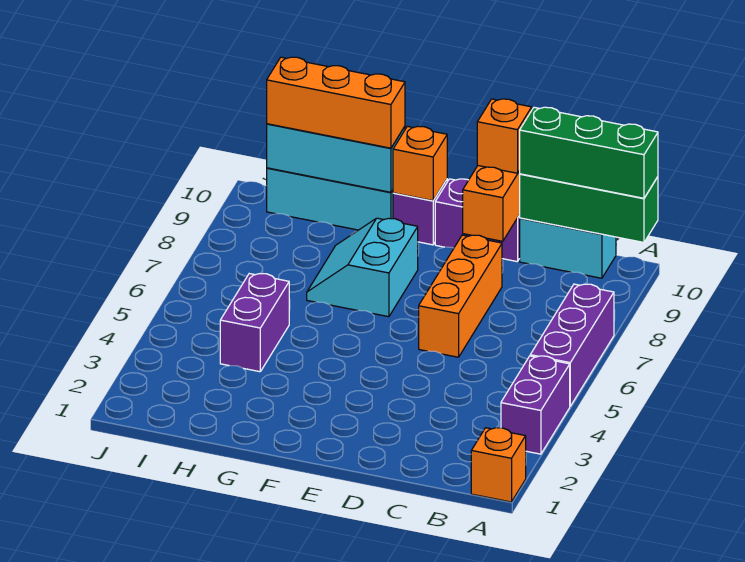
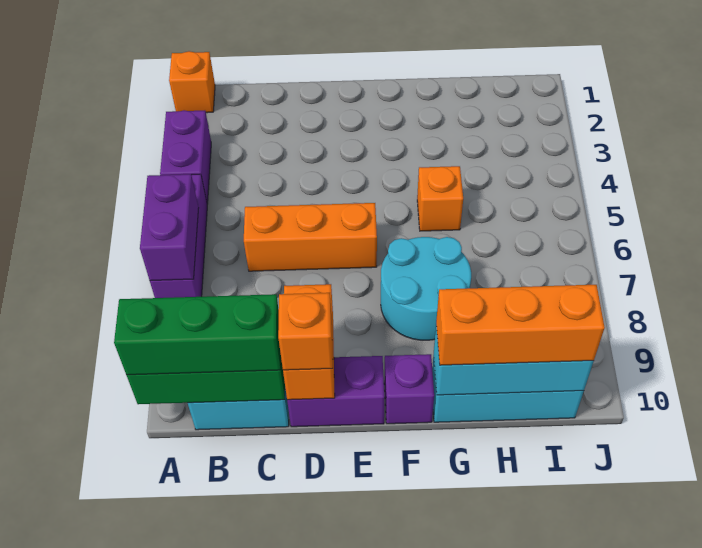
orange brick D6:D8 level 1 -> orange brick C6:E6 level 1
cyan slope F7:G8 level 1 top F -> cyan round brick F7:G8 level 1
orange brick F10 level 2 -> orange brick G5 level 1
purple brick H4:H5 level 1 -> purple brick A6:A7 level 2

